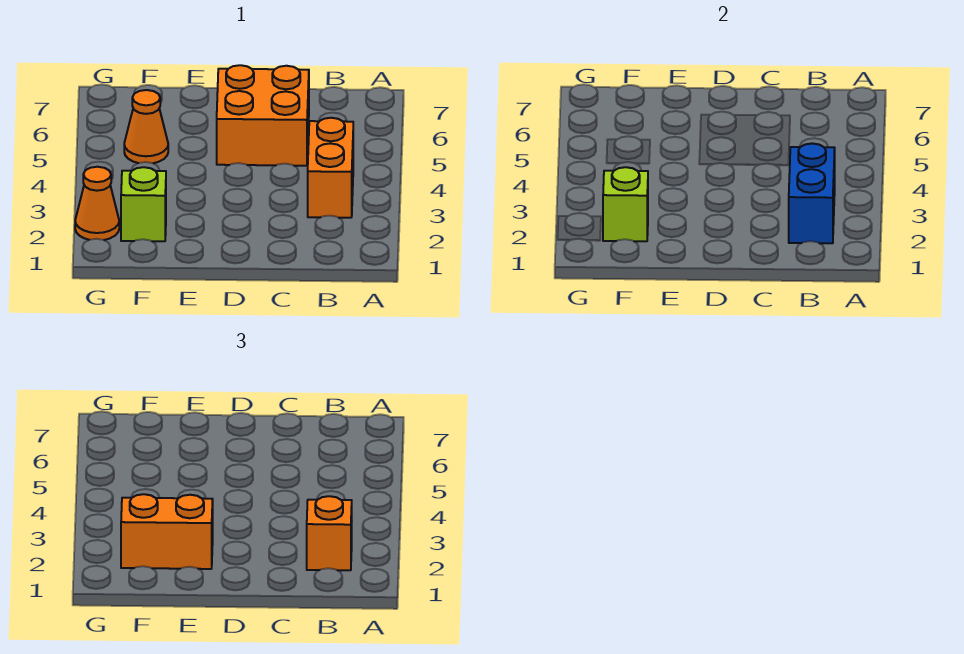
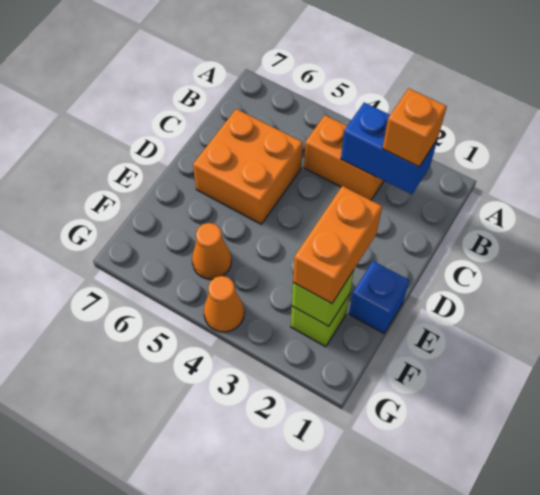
none -> blue brick E1 level 1
orange cone G2 level 1 -> orange cone G4 level 1

